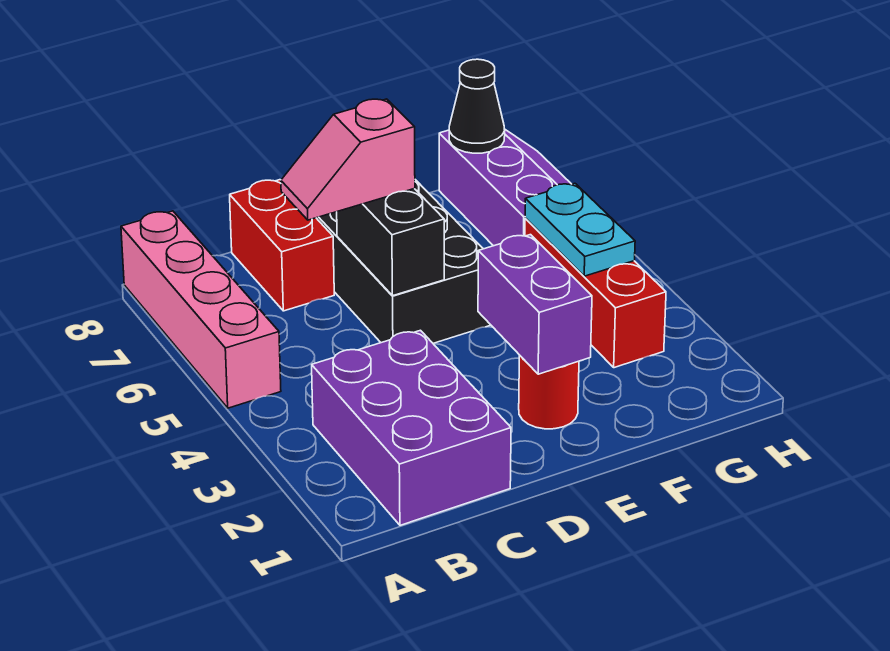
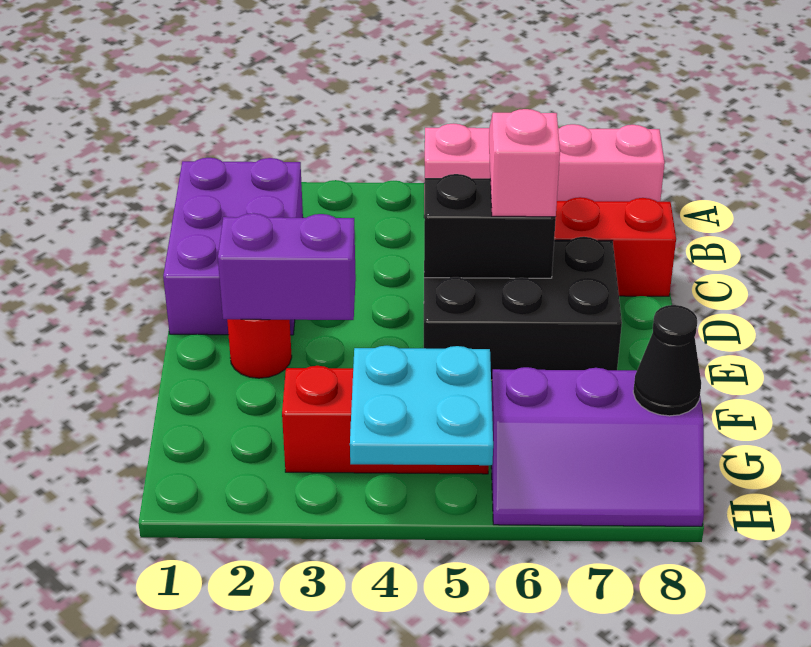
purple brick B1:C3 level 1 -> purple brick B1:D2 level 1
cyan plate G4:G5 level 2 -> cyan plate G4:H5 level 2

